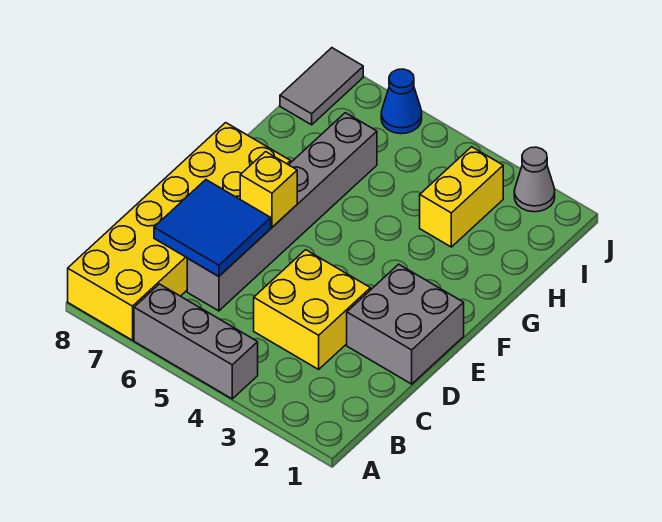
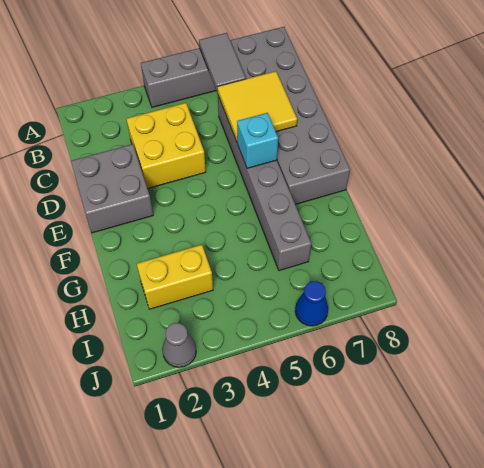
yellow brick A7:F8 level 1 -> grey brick A7:F8 level 1
blue tile C6:D7 level 2 -> yellow tile C6:D7 level 2
yellow brick E6 level 2 -> cyan brick E6 level 2
yellow brick H3:I3 level 1 -> yellow brick H2:H3 level 1
grey tile I8:J8 level 1 -> grey tile A6:B6 level 2

